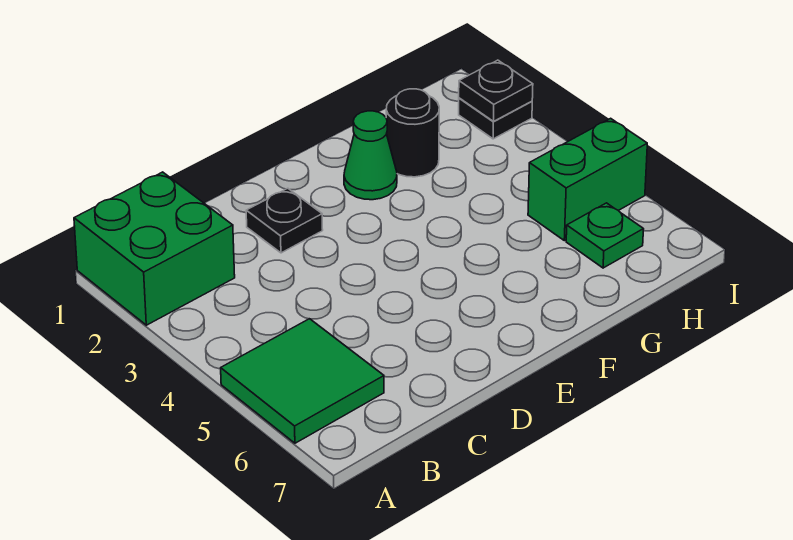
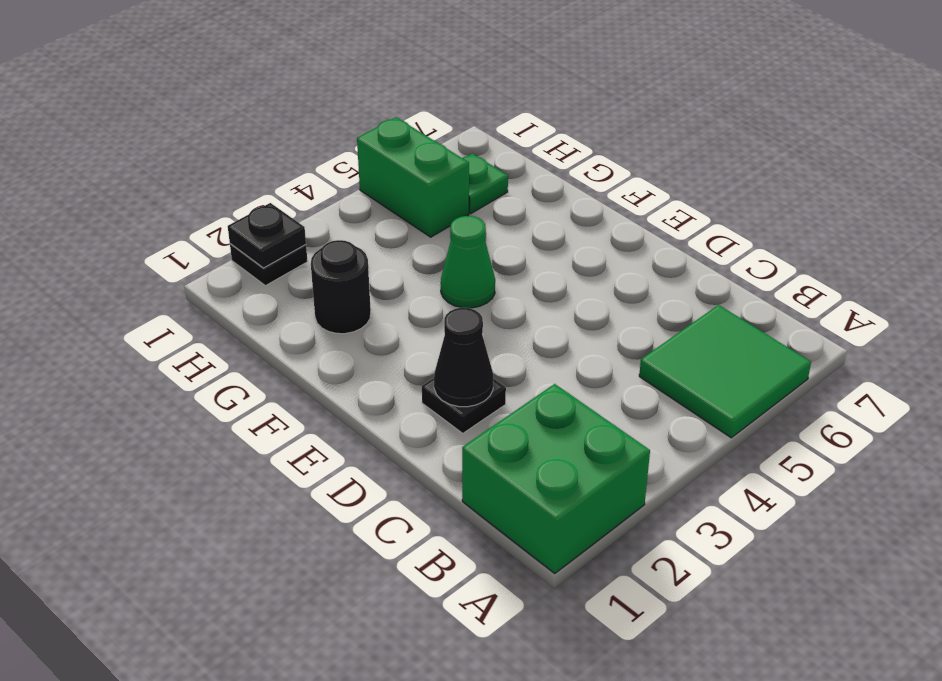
none -> black cone D2 level 2
green cone F2 level 1 -> green cone F4 level 1

